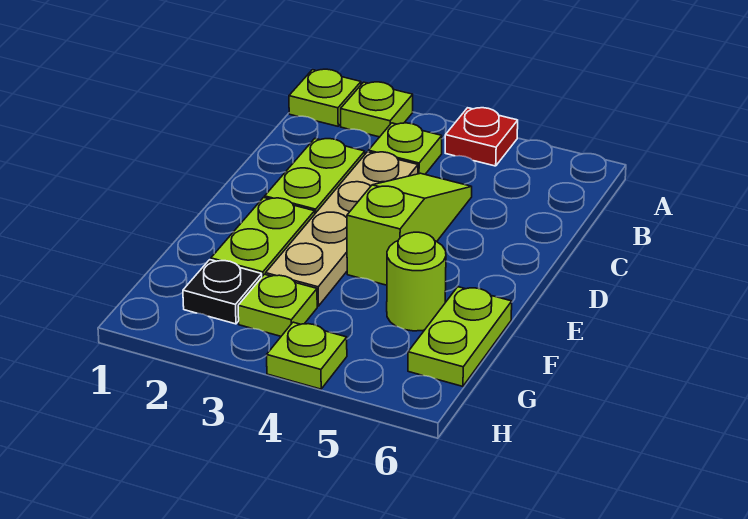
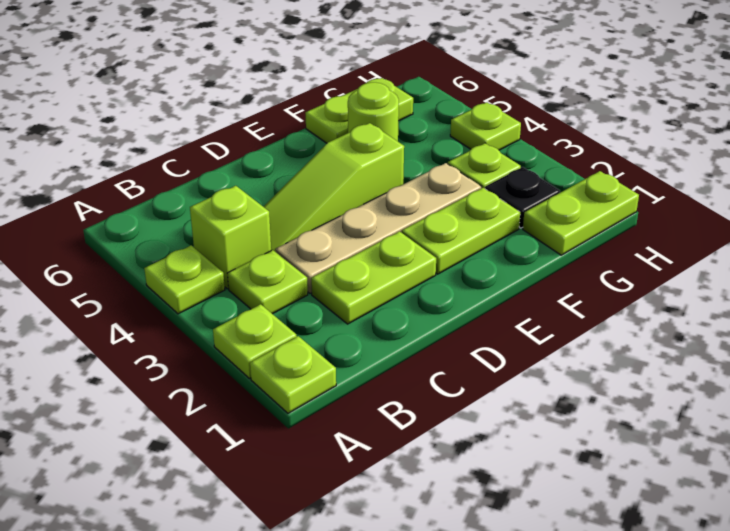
red plate A4 level 1 -> lime plate A4 level 1
none -> lime brick B4 level 1
none -> lime plate G1:H1 level 1

